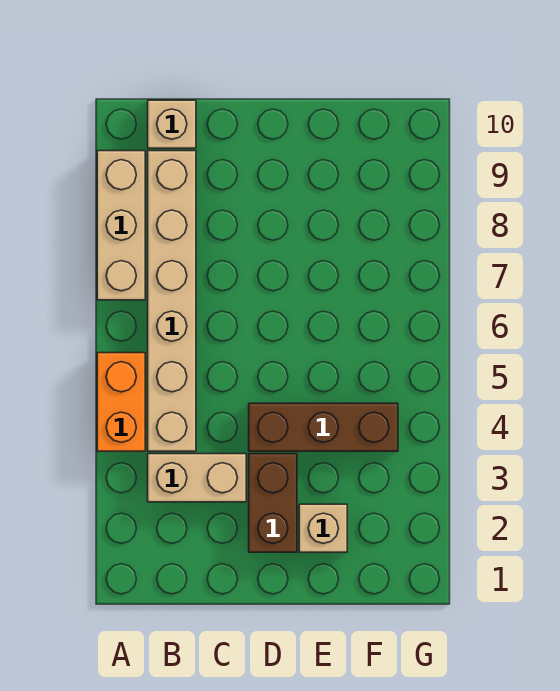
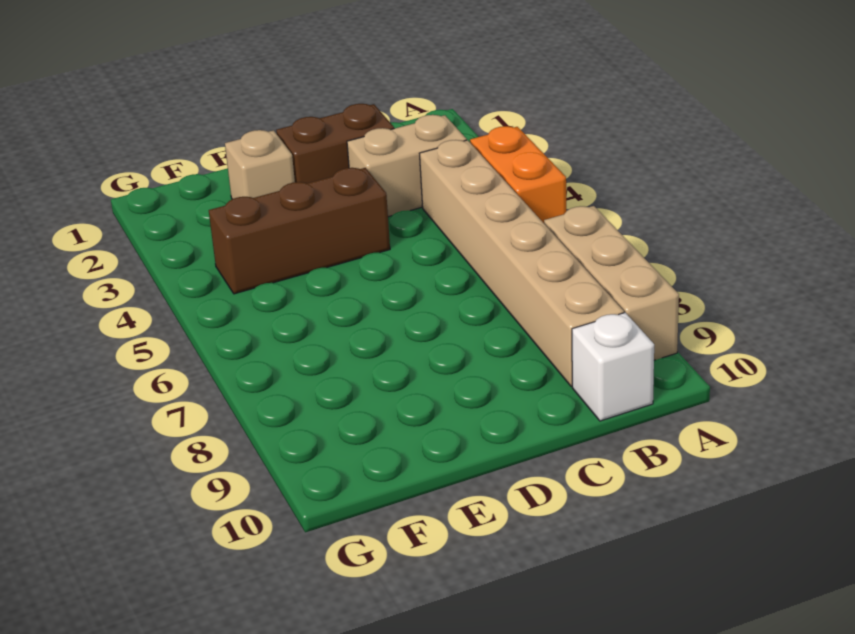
tan brick B10 level 1 -> white brick B10 level 1
brown brick D2:D3 level 1 -> brown brick C2:D2 level 1

